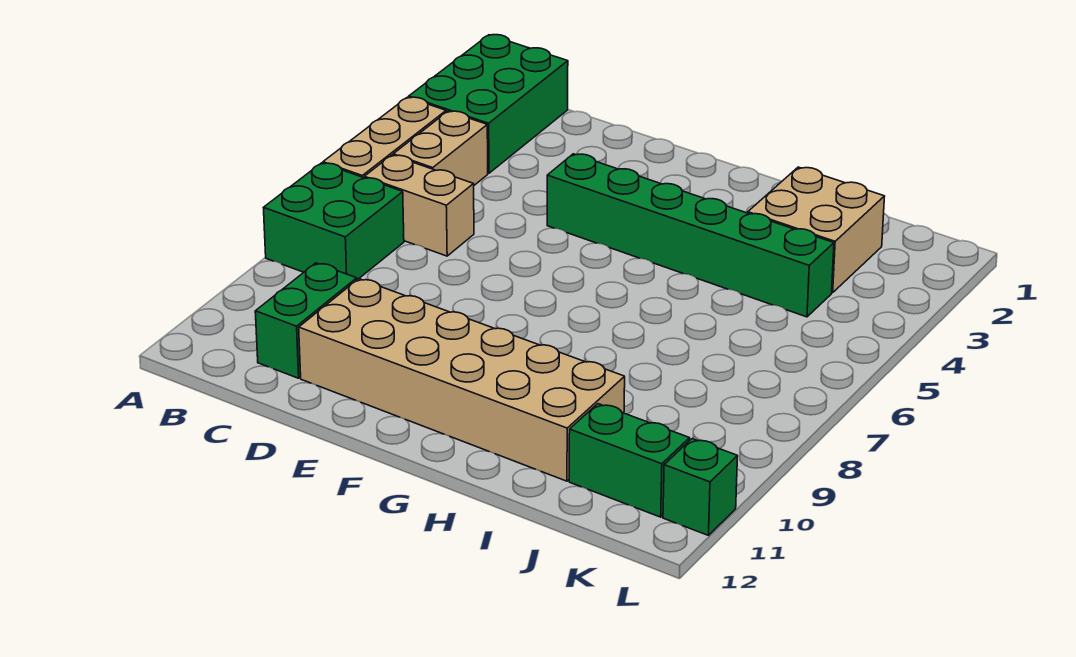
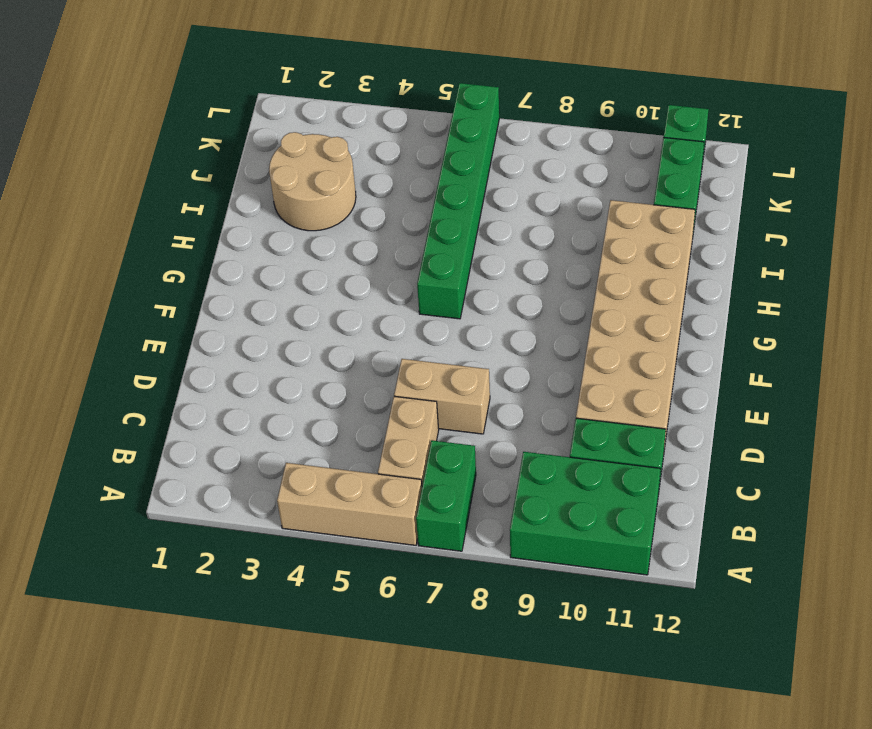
green brick A1:B3 level 1 -> green brick A9:B11 level 1
green brick A7:B8 level 1 -> green brick A7:B7 level 1
tan brick B4:B5 level 1 -> tan brick D6:D7 level 1
green brick E4:J4 level 1 -> green brick G6:L6 level 1
tan brick I2:J3 level 1 -> tan round brick I2:J3 level 1

